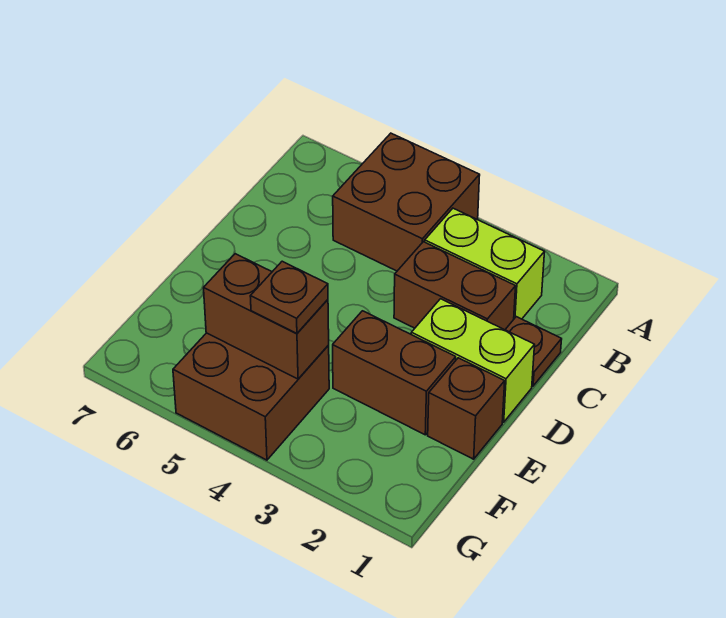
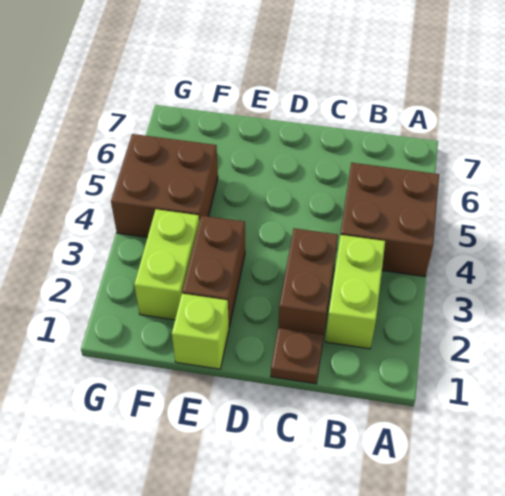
lime brick D1:D2 level 1 -> lime brick F2:F3 level 1
brown brick E1 level 1 -> lime brick E1 level 1
brown brick F4:F5 level 2 -> none
brown plate F4 level 3 -> none

